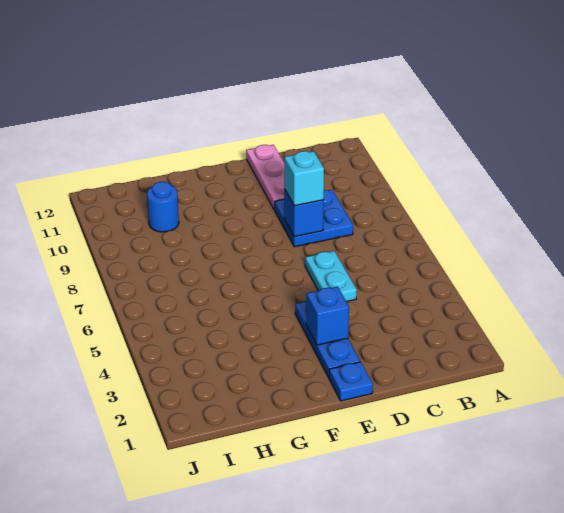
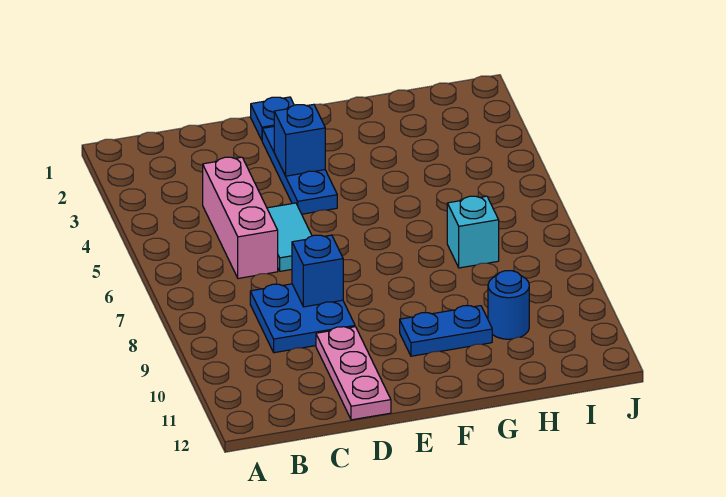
none -> pink brick C4:C6 level 1
cyan plate D5:D6 level 1 -> cyan tile D5:D6 level 1
cyan brick D8 level 3 -> cyan brick H7 level 1
none -> blue plate F10:G10 level 1

